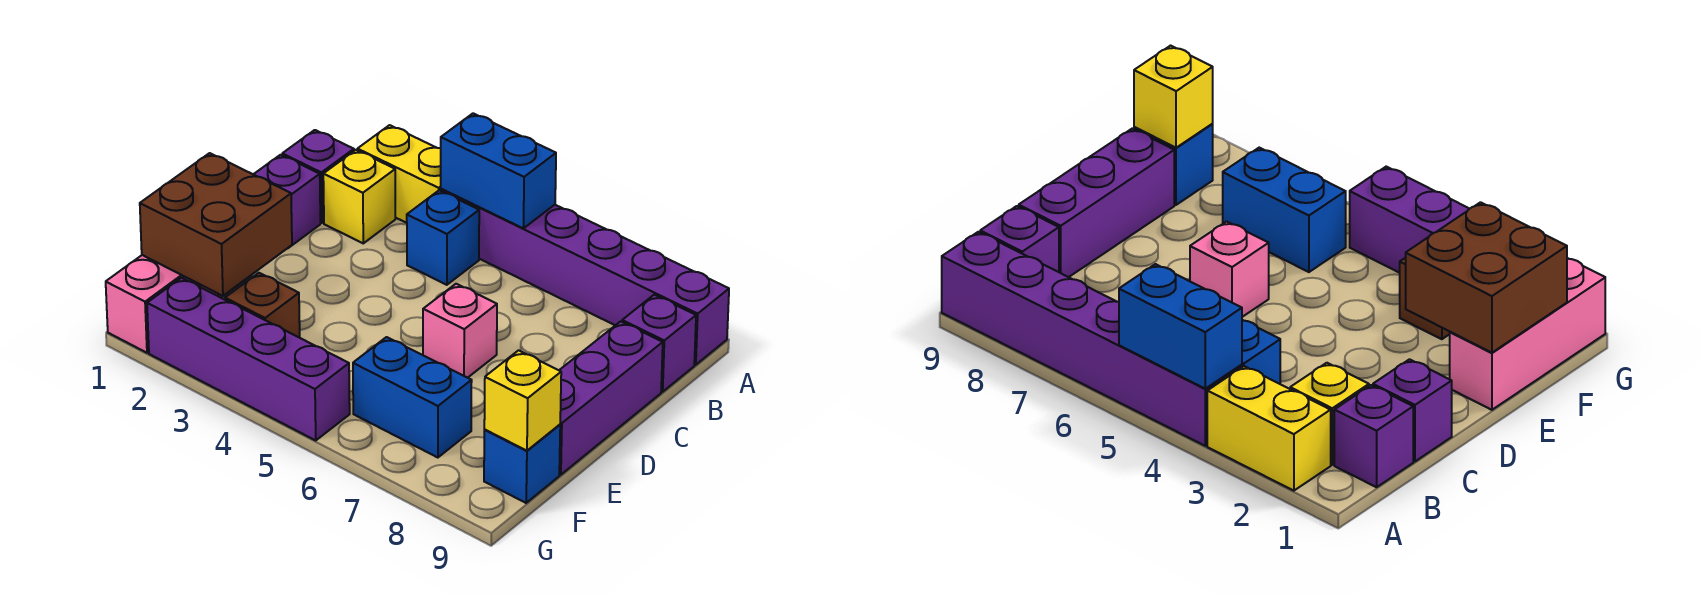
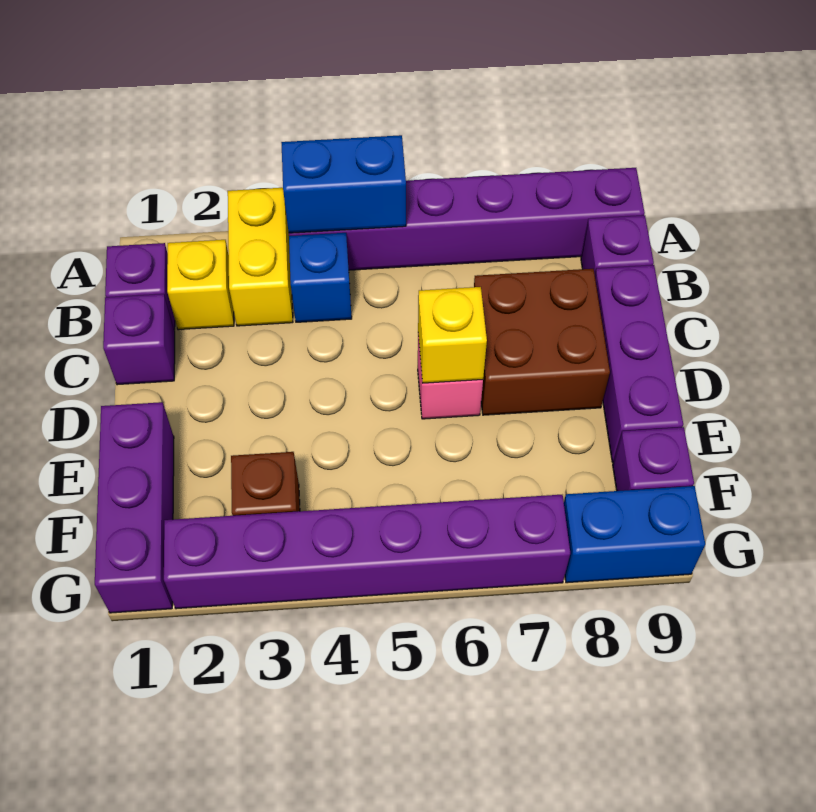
yellow brick A2:A3 level 1 -> yellow brick A3:B3 level 1
pink brick E1:G1 level 1 -> purple brick E1:G1 level 1
brown brick E1:F2 level 2 -> brown brick C7:D8 level 1
blue brick F6:F7 level 1 -> blue brick G8:G9 level 1
blue brick F9 level 1 -> purple brick F9 level 1
yellow brick F9 level 2 -> yellow brick D6 level 2
purple brick G2:G5 level 1 -> purple brick G2:G7 level 1

